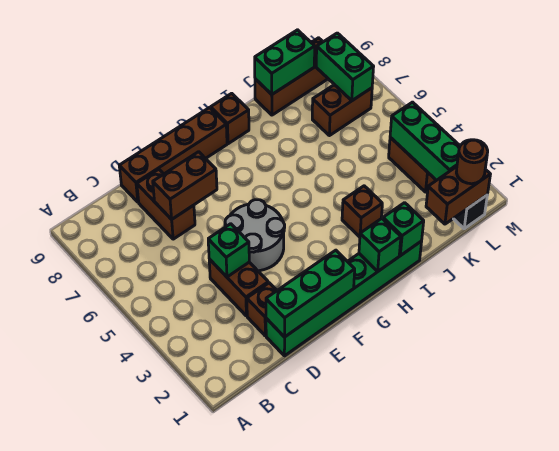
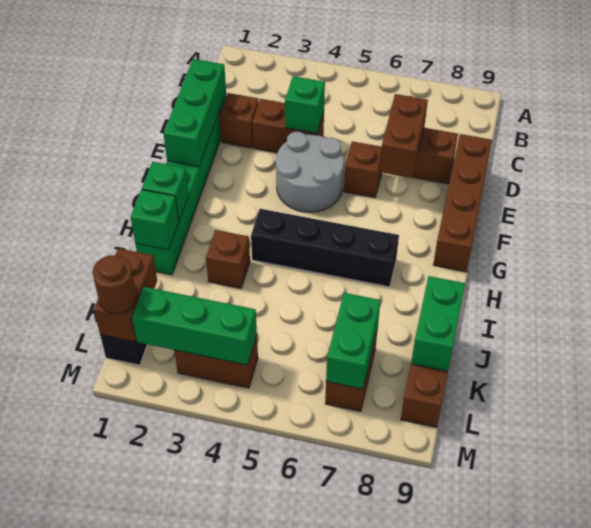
none -> black brick H4:H7 level 1
brown brick H9 level 1 -> brown brick E6 level 1
green brick L7:L8 level 2 -> green brick K7:L7 level 2

